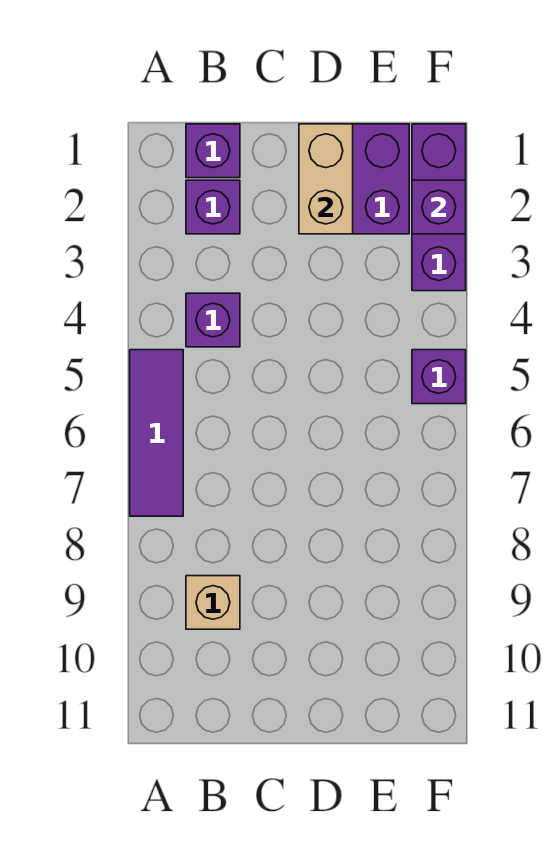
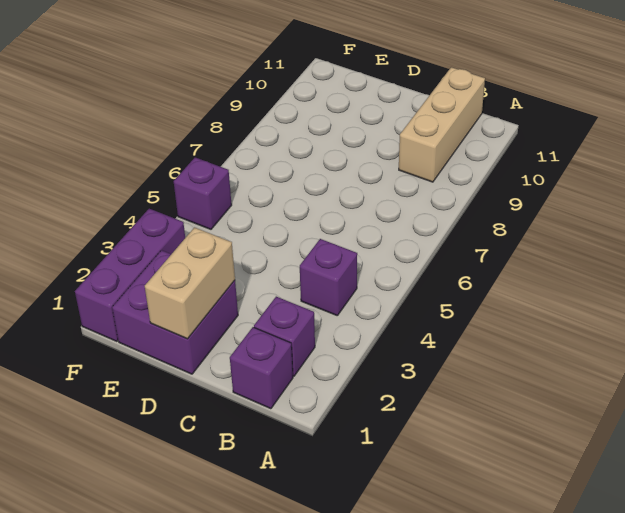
purple tile A5:A7 level 1 -> none
tan brick B9 level 1 -> tan brick B9:B11 level 1
purple brick F2 level 2 -> none

